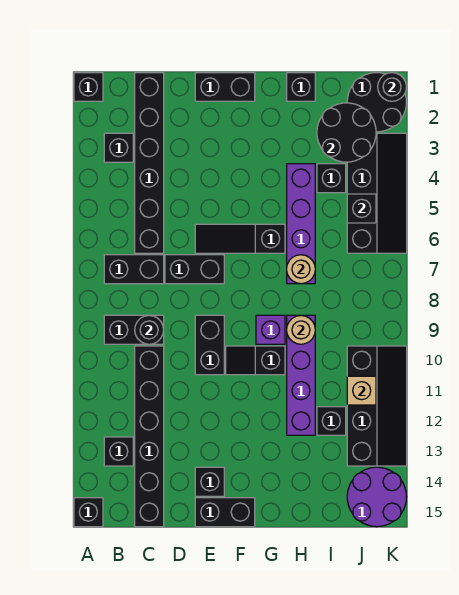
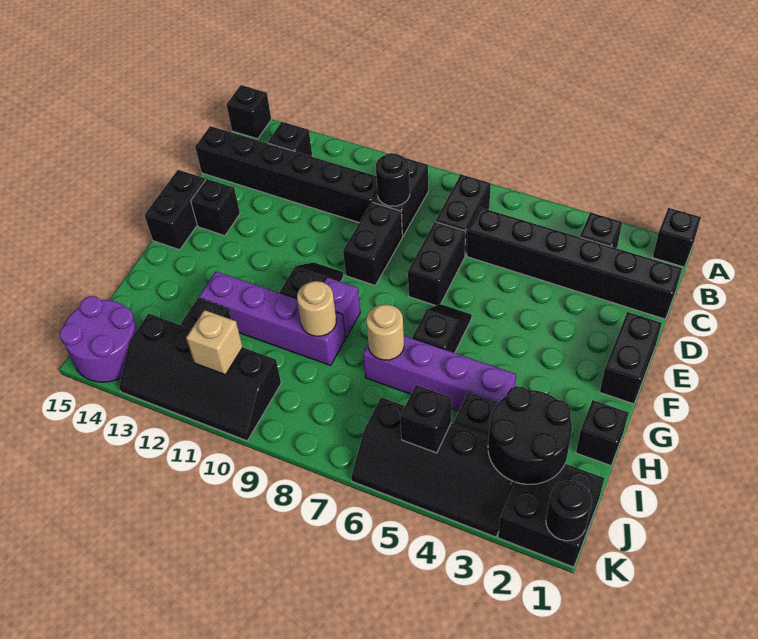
black slope E6:G6 level 1 top G -> black slope F6:G6 level 1 top G
black brick E9:E10 level 1 -> black brick D9:E9 level 1
black round brick J1:K2 level 1 -> black brick J1:K2 level 1

